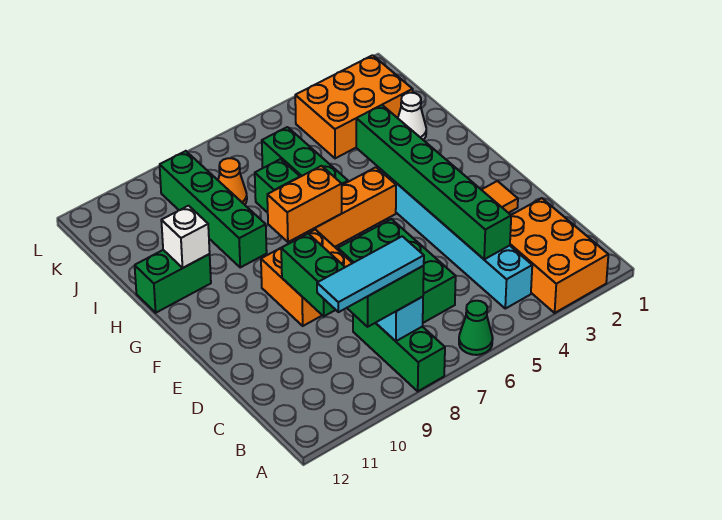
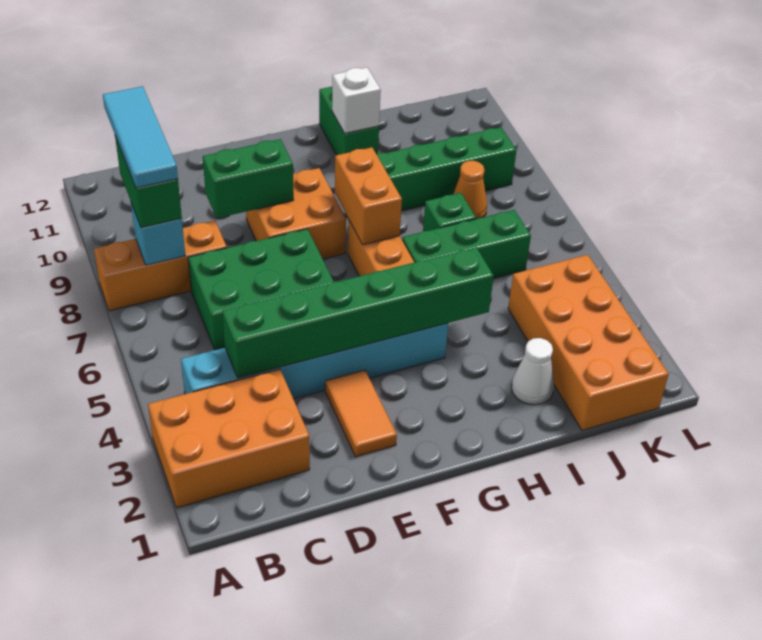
green cone A6 level 1 -> none
green brick A8:C8 level 1 -> orange brick A8:C8 level 1
orange brick J2:K4 level 1 -> orange brick J1:K4 level 1

